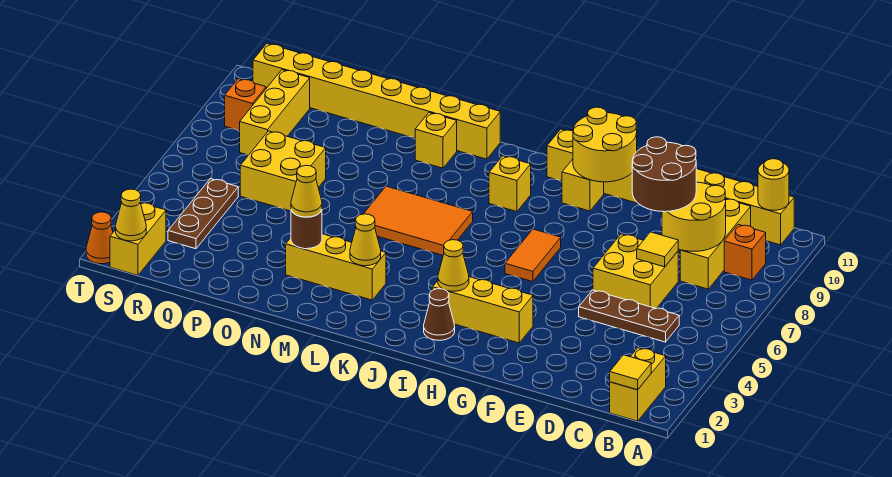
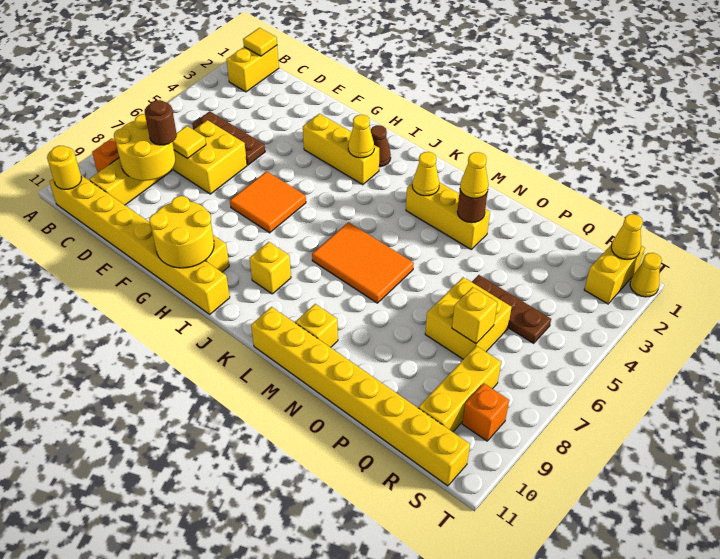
brown round brick D8:E9 level 3 -> brown round brick D8 level 3
orange tile H6:H7 level 1 -> orange tile G6:H7 level 1
none -> yellow brick Q7 level 2
brown plate R3:R5 level 1 -> brown plate P5:R5 level 1
orange cone T1 level 1 -> yellow cone T1 level 1

